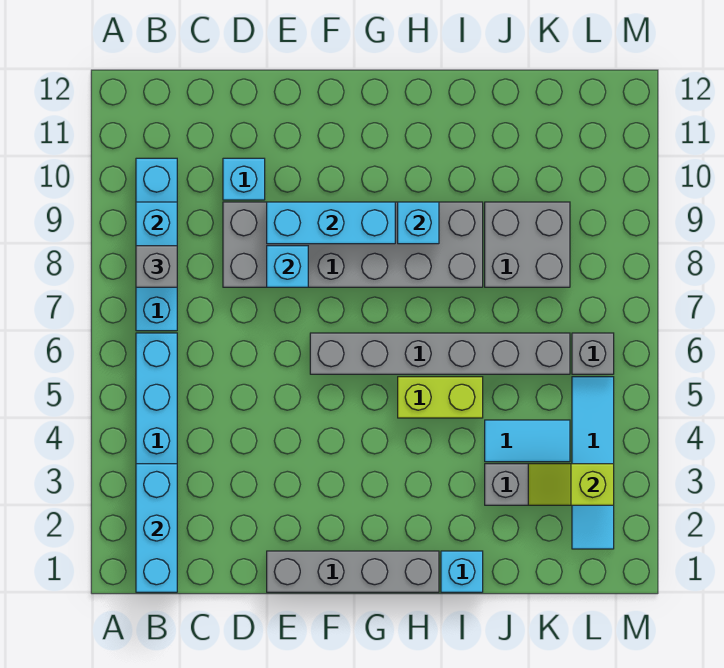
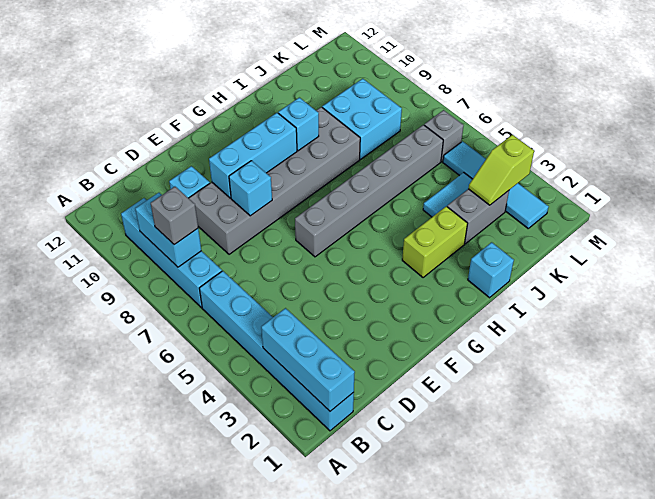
grey brick E1:H1 level 1 -> none
lime brick H5:I5 level 1 -> lime brick H3:I3 level 1
grey brick J8:K9 level 1 -> cyan brick J8:K9 level 1

